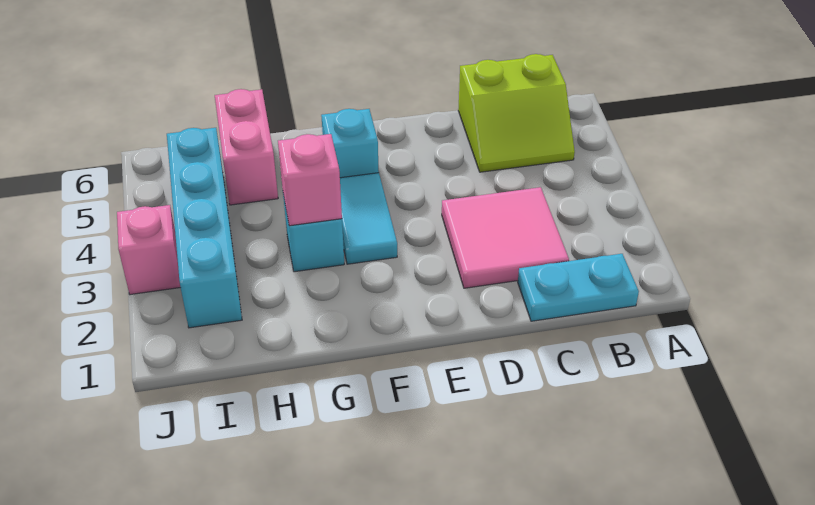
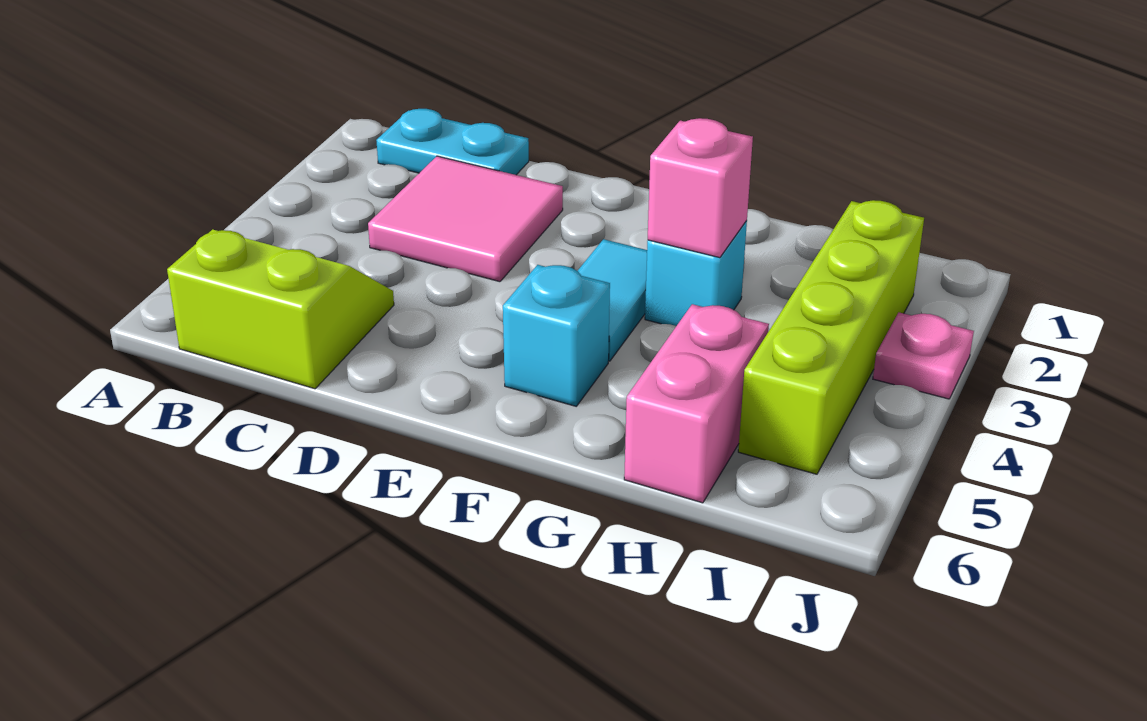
cyan brick I2:I5 level 1 -> lime brick I2:I5 level 1
pink brick J3 level 1 -> pink plate J3 level 1

